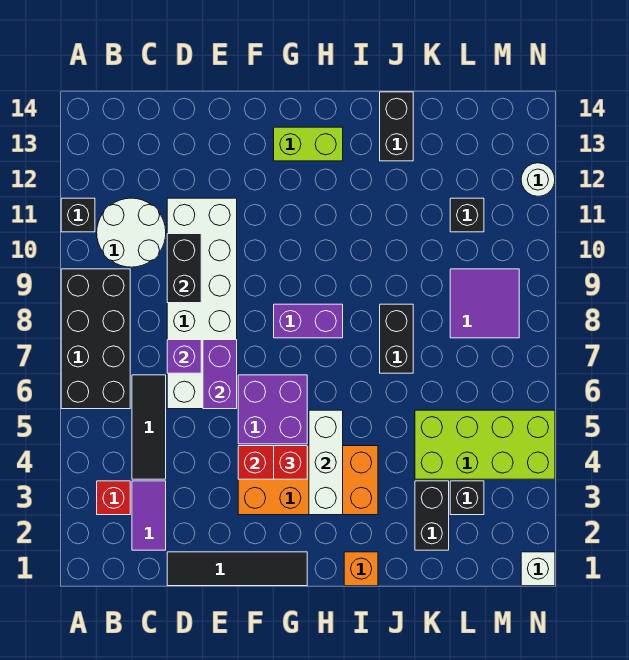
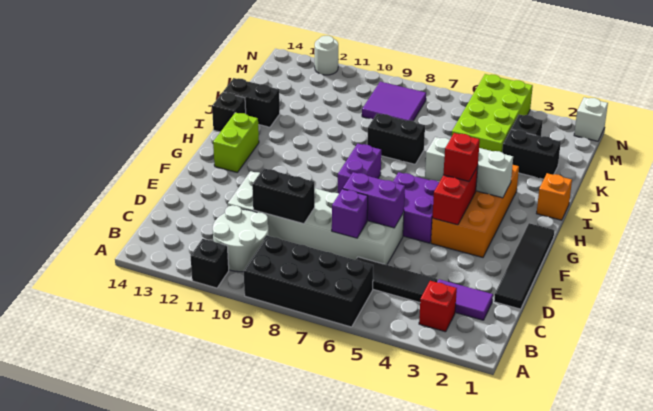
black brick L11 level 1 -> black brick I14 level 1

